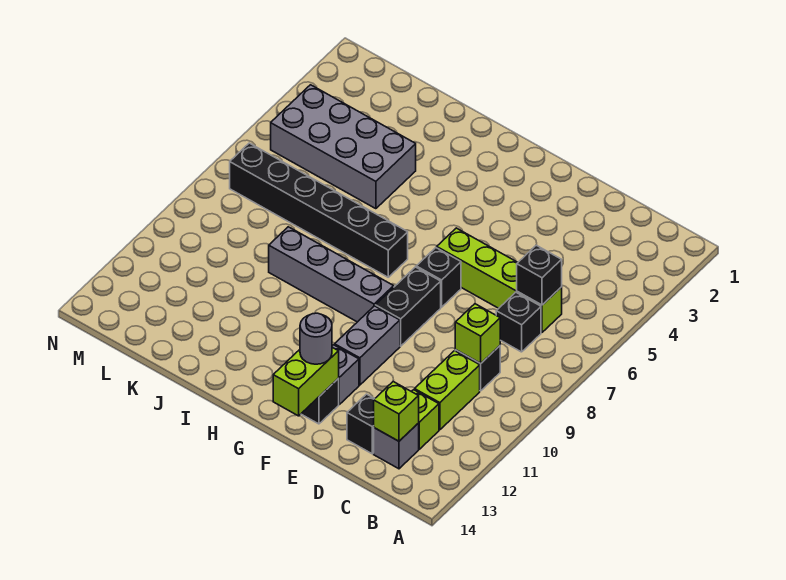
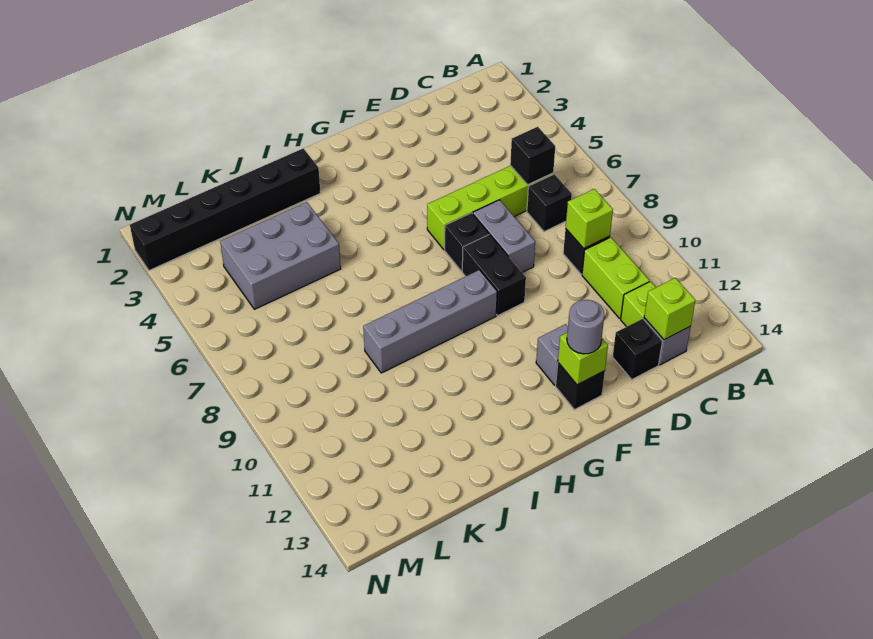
grey brick F10:F11 level 1 -> grey brick E7:E8 level 1
lime brick F13:F14 level 2 -> lime brick F13 level 2
black brick H7:M7 level 1 -> black brick I2:N2 level 1
grey brick J4:M5 level 1 -> grey brick J4:L5 level 1

